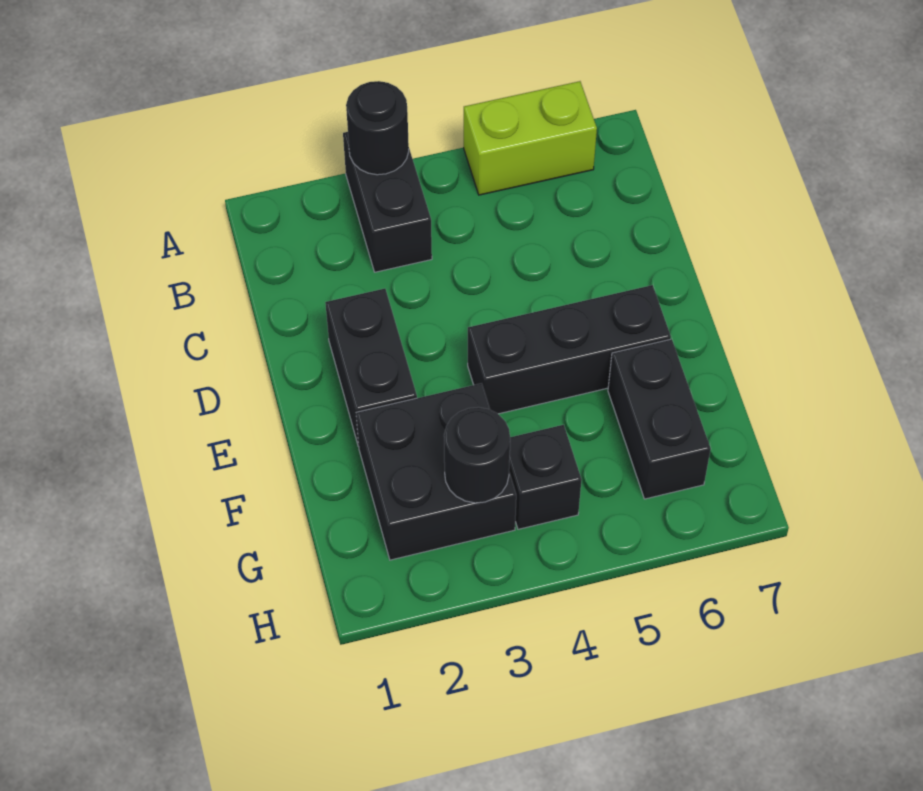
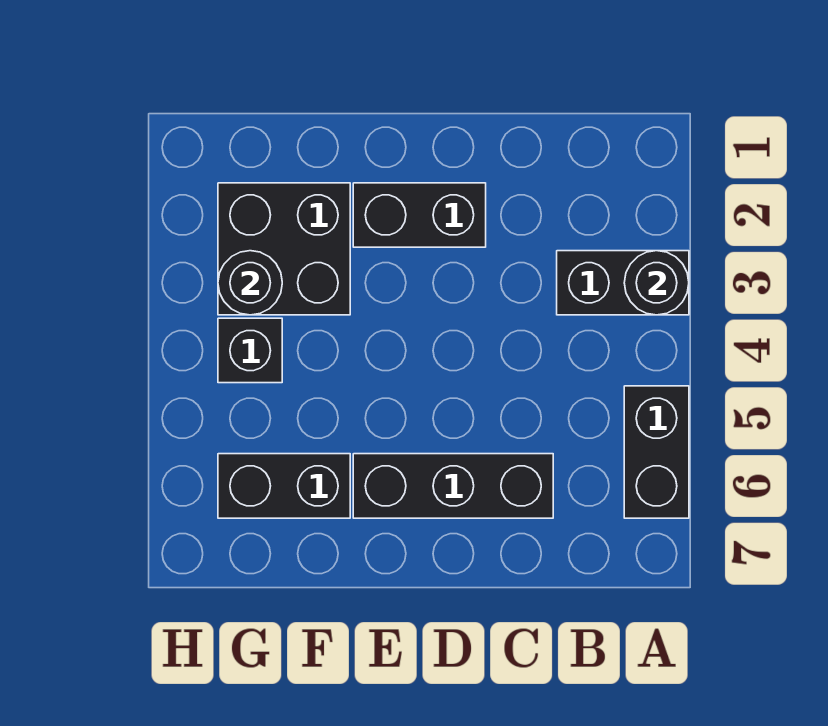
lime brick A5:A6 level 1 -> black brick A5:A6 level 1
black brick E4:E6 level 1 -> black brick C6:E6 level 1

